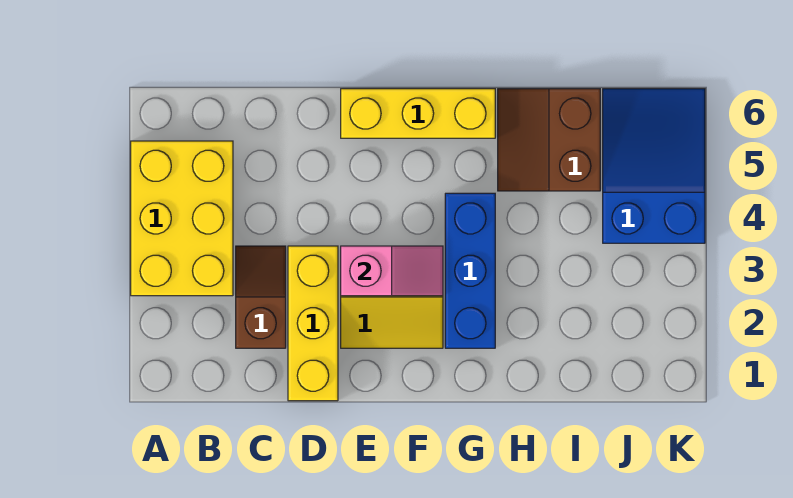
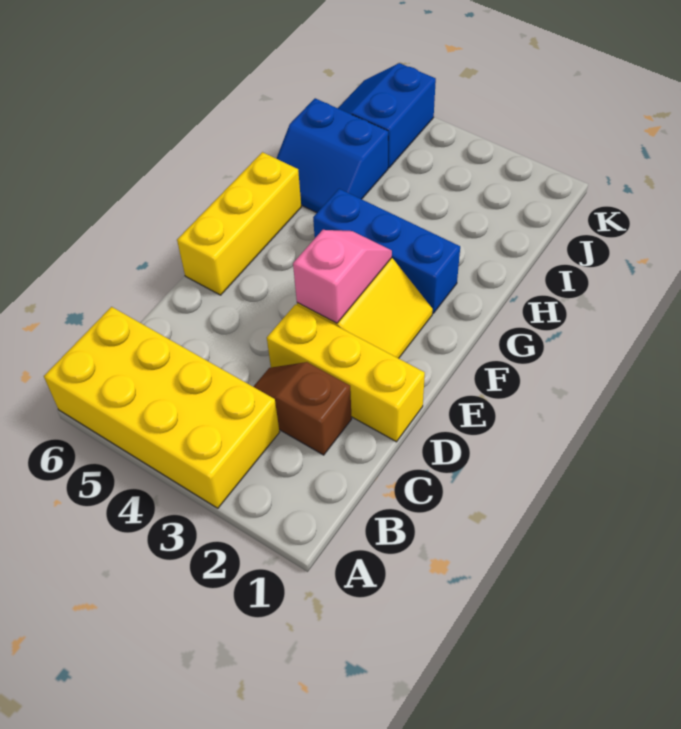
yellow brick A3:B5 level 1 -> yellow brick A3:B6 level 1
brown slope H5:I6 level 1 top I -> blue slope H5:I6 level 1 top I
blue slope J4:K6 level 1 top 4 -> blue slope J5:K6 level 1 top 5

